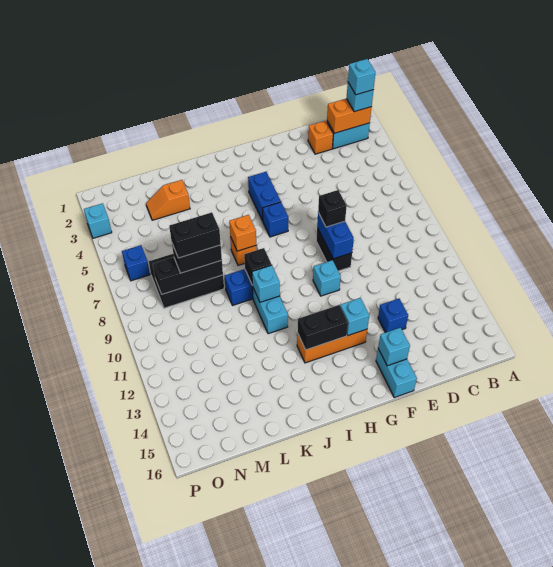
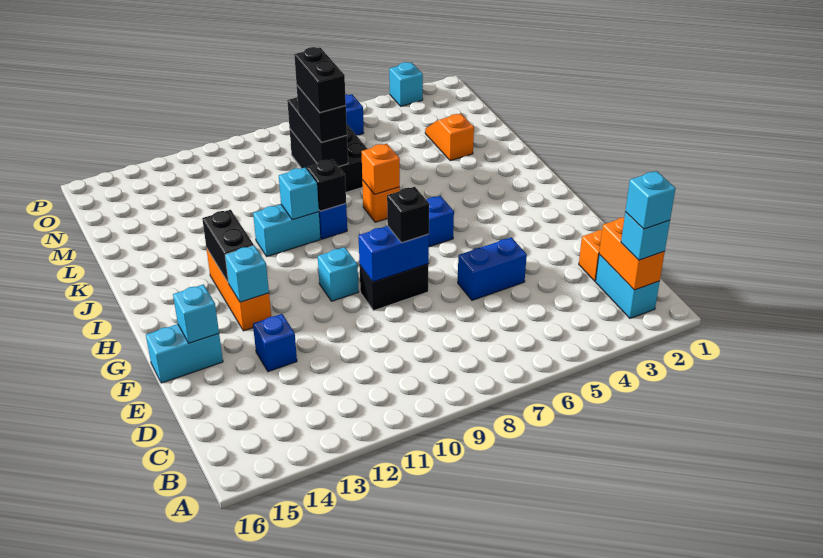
blue brick H4:H5 level 1 -> blue brick E5:E6 level 1

